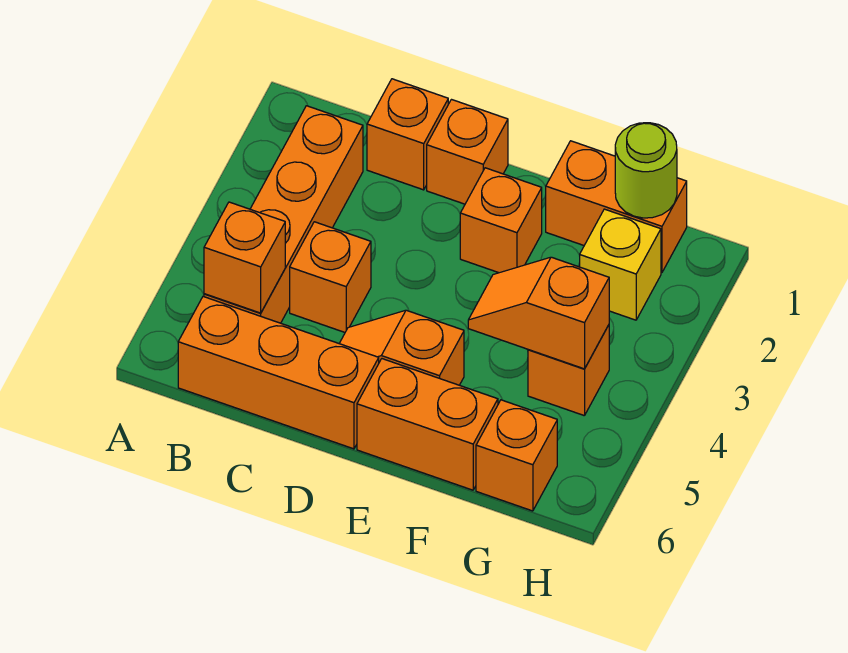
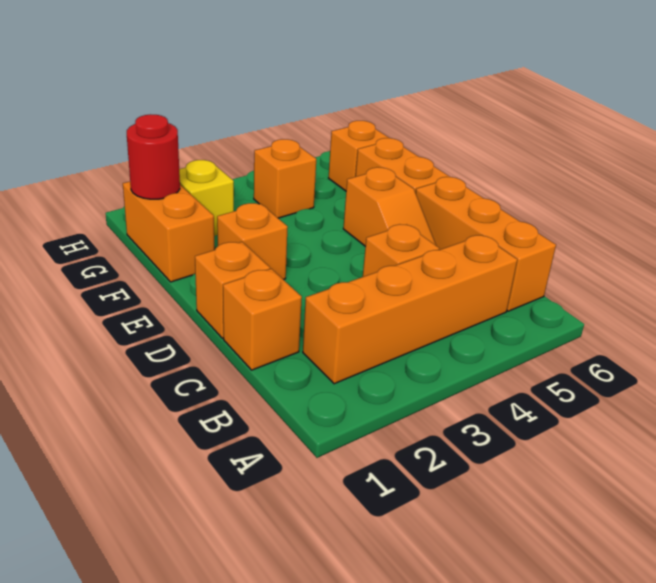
orange brick B5 level 2 -> none
orange slope F4:G4 level 2 top G -> none
lime round brick G1 level 2 -> red round brick G1 level 2

